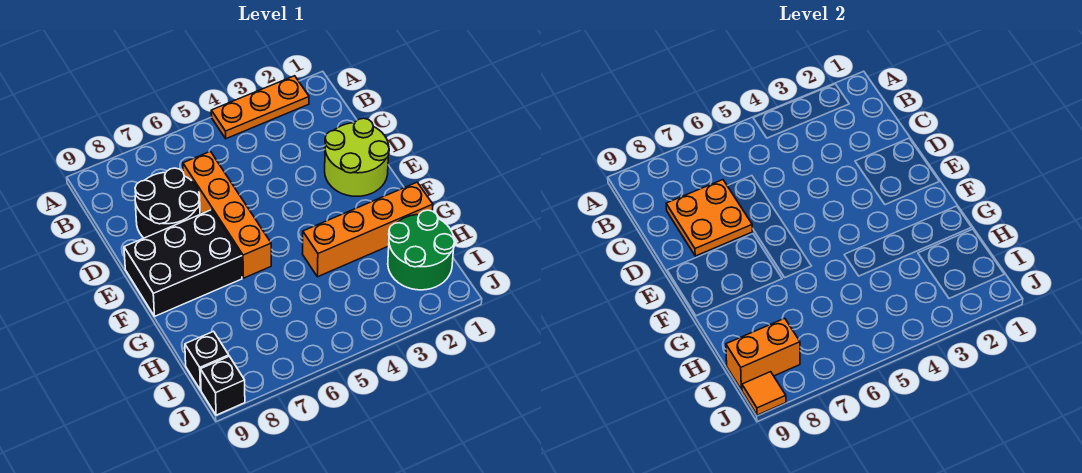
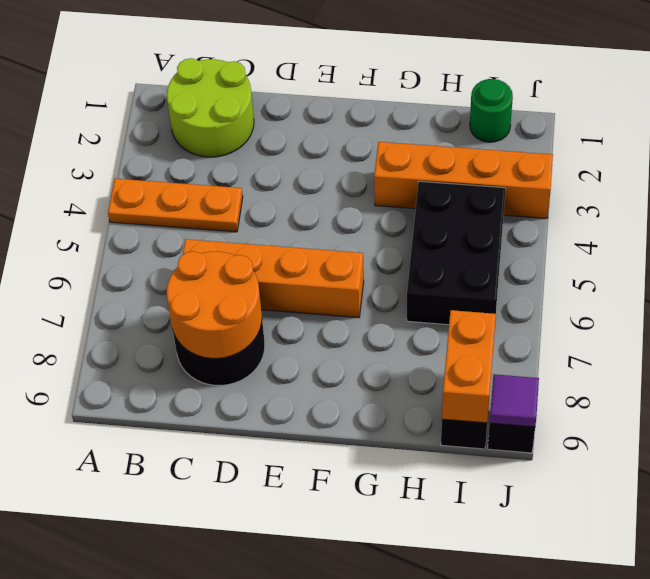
orange plate A2:A4 level 1 -> orange plate A4:C4 level 1
orange plate C7:D8 level 2 -> orange round brick C7:D8 level 2
lime round brick D1:E2 level 1 -> lime round brick B1:C2 level 1
black brick E7:F9 level 1 -> black brick H4:I6 level 1
orange brick G1:G4 level 1 -> orange brick G3:J3 level 1
green round brick H1:I2 level 1 -> green round brick I1 level 1
orange tile J9 level 2 -> purple tile J9 level 2

